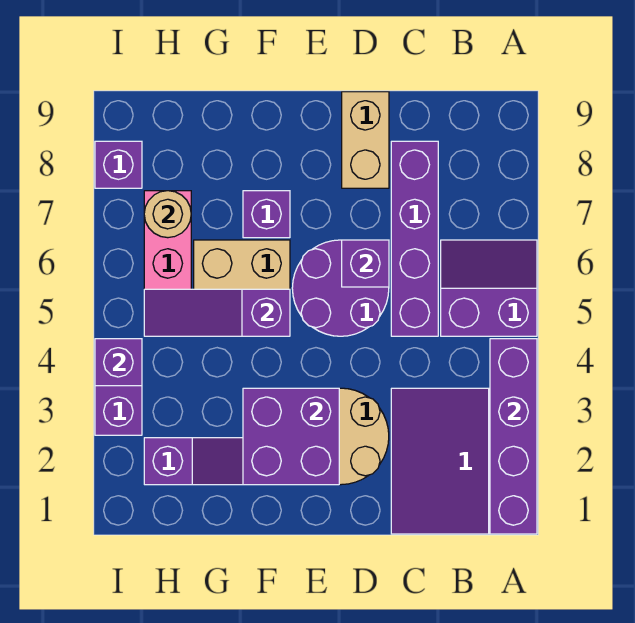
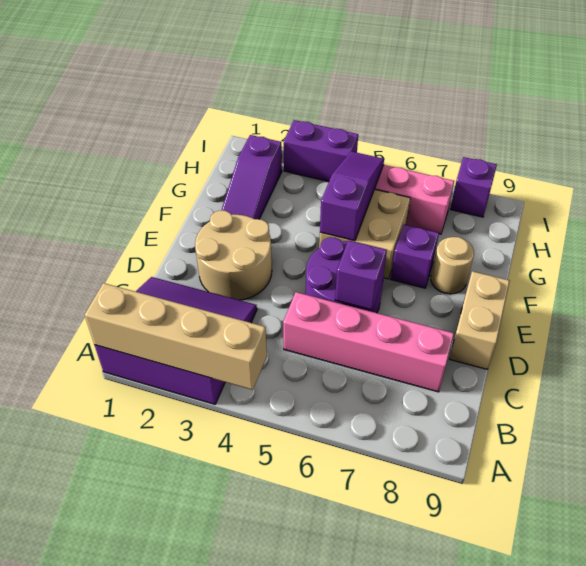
purple brick A1:A4 level 2 -> tan brick A1:A4 level 2
purple slope A5:B6 level 1 top 5 -> none
purple brick C5:C8 level 1 -> pink brick C5:C8 level 1
tan brick D8:D9 level 1 -> tan brick D9:E9 level 1
purple brick E2:F3 level 2 -> none
tan round brick H7 level 2 -> tan round brick F8 level 1
purple brick I4 level 2 -> none

